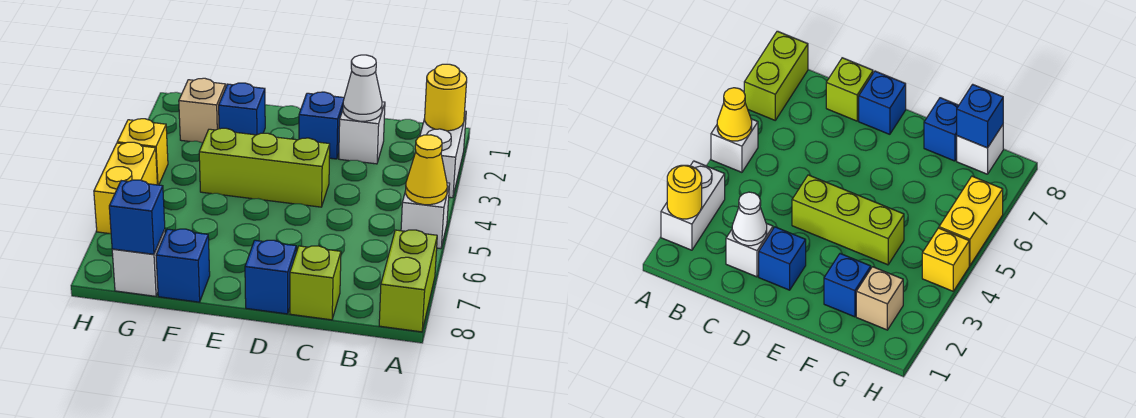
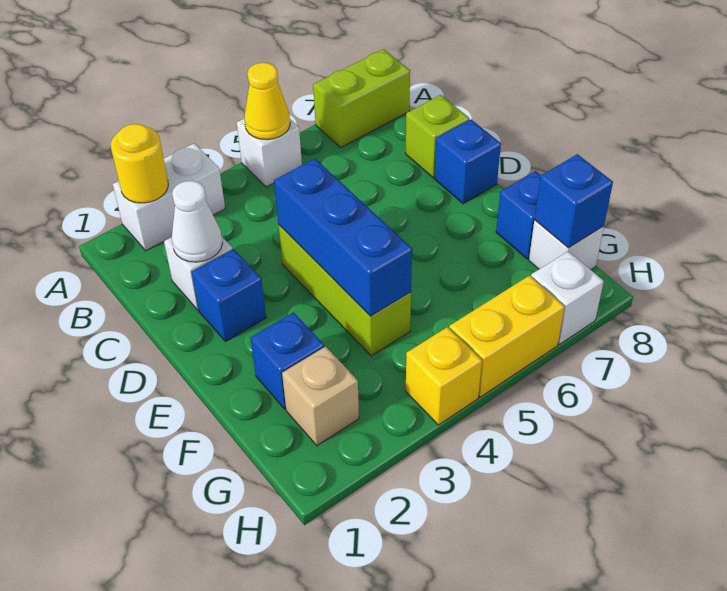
none -> blue brick D4:F4 level 2
none -> white brick H7 level 1

